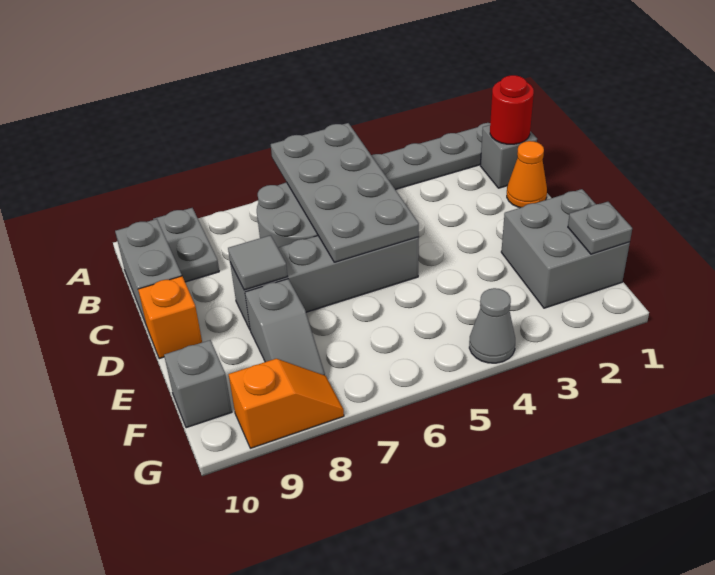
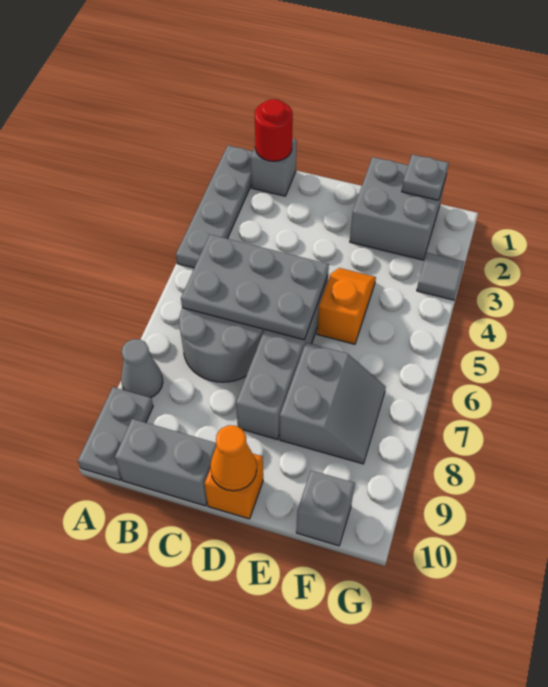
grey plate A5:D6 level 2 -> grey plate B5:D6 level 2
grey plate A9:B9 level 1 -> grey plate A9:A10 level 1
orange cone C1 level 1 -> orange cone D10 level 2
grey tile D8 level 2 -> grey tile G3 level 1
grey slope E8:F8 level 1 top E -> grey slope E7:F8 level 1 top E
grey cone G4 level 1 -> grey cone A8 level 1
orange slope G8:G9 level 1 top 9 -> orange slope E4:E5 level 1 top 5

